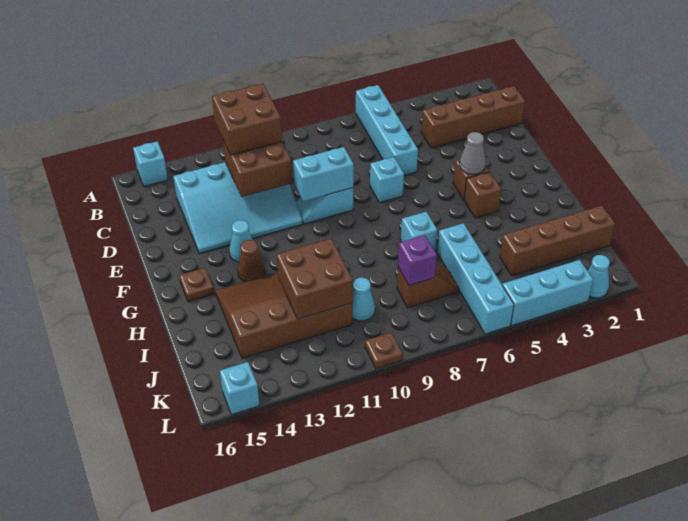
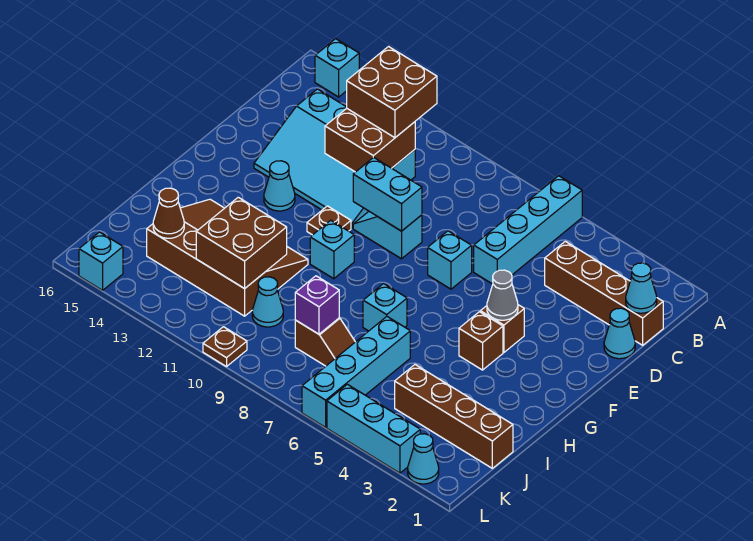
none -> cyan cone C1 level 2
none -> cyan cone D1 level 1
none -> cyan brick G10 level 1
brown cone G13 level 1 -> brown cone J14 level 2
brown plate G15 level 1 -> brown plate F11 level 1

